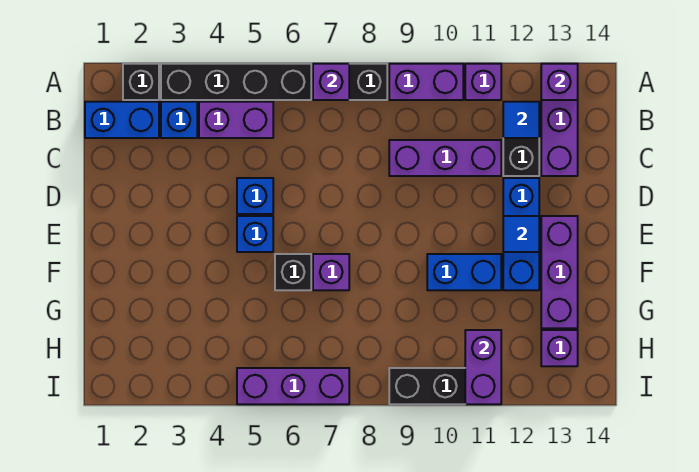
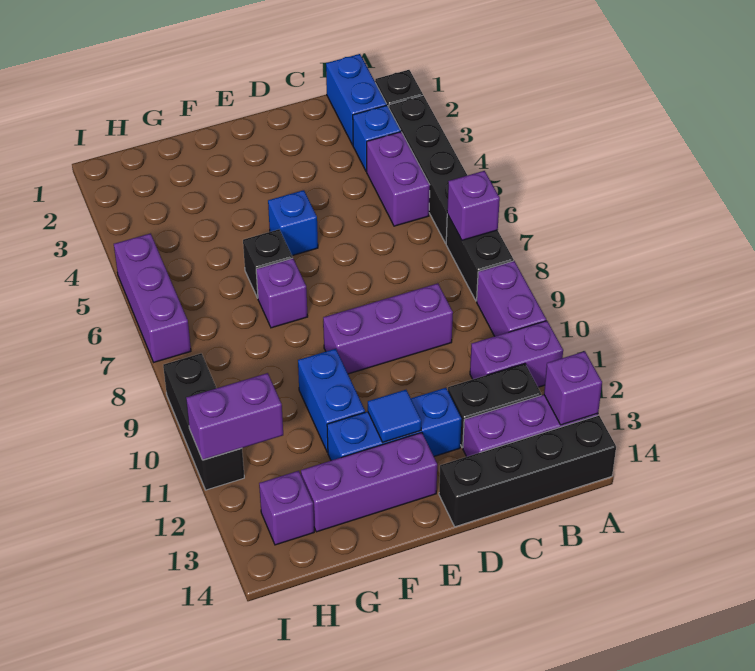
purple brick A11 level 1 -> purple brick A11:B11 level 1
none -> black brick A14:D14 level 1
blue tile B12 level 2 -> none
purple brick C9:C11 level 1 -> purple brick C9:E9 level 1
blue brick D5 level 1 -> none

